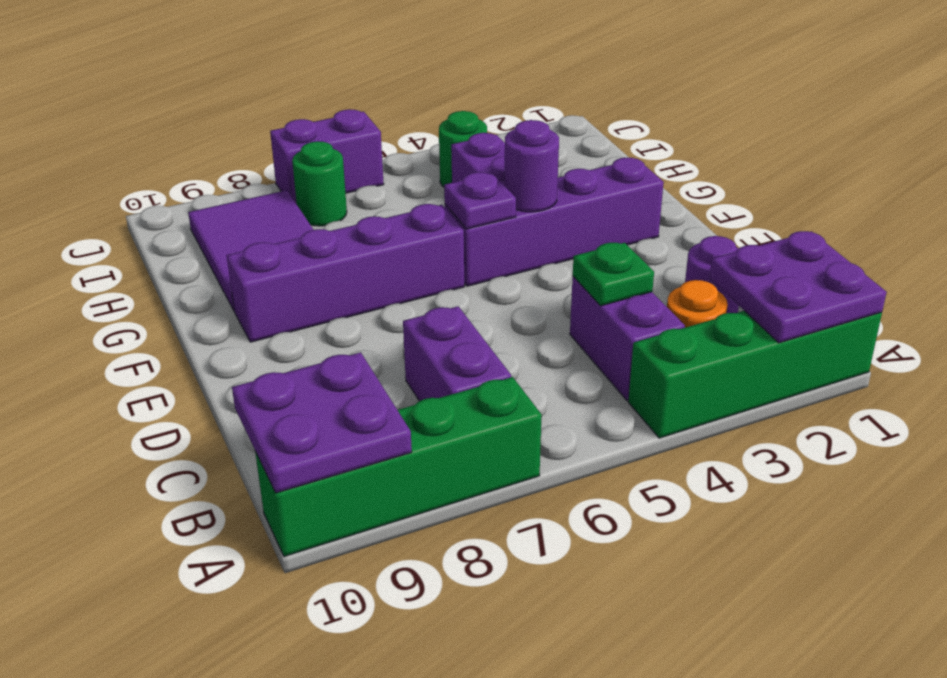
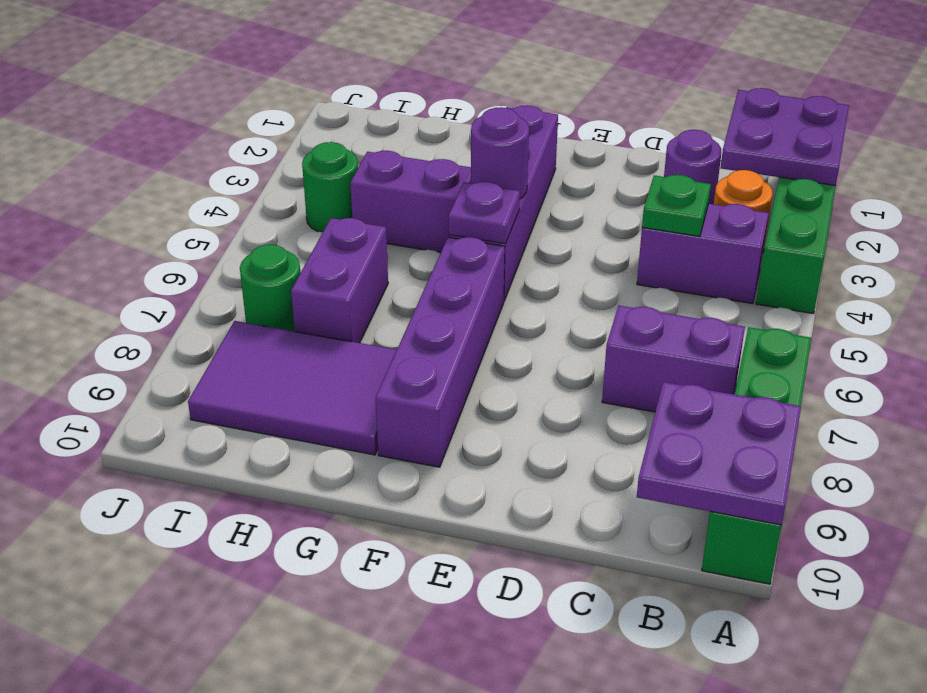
purple brick J6:J7 level 1 -> purple brick H6:H7 level 1

